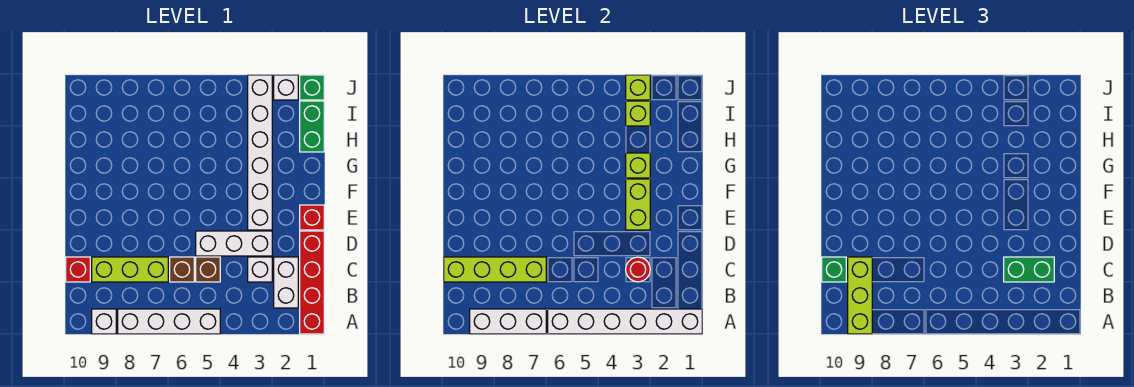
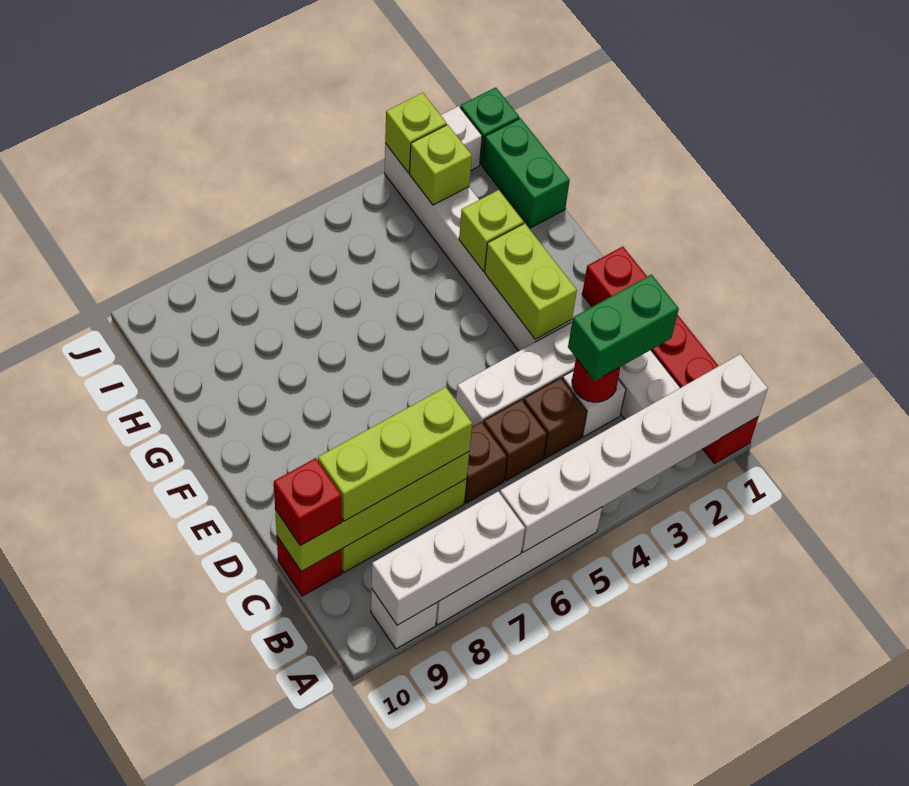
lime brick A9:C9 level 3 -> lime brick C7:C9 level 3
none -> brown brick C4 level 1
green brick C10 level 3 -> red brick C10 level 3

